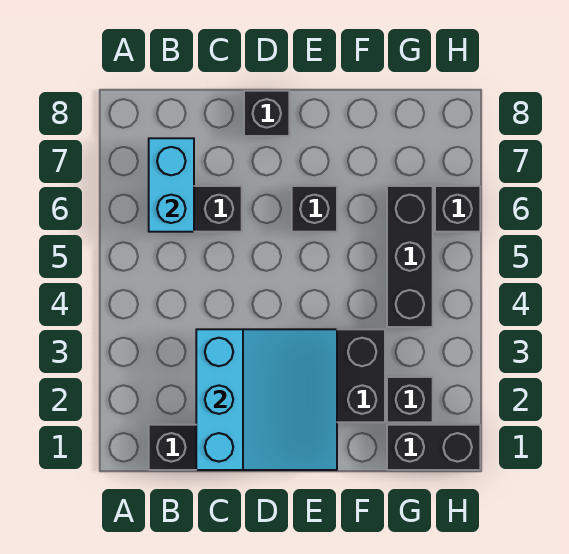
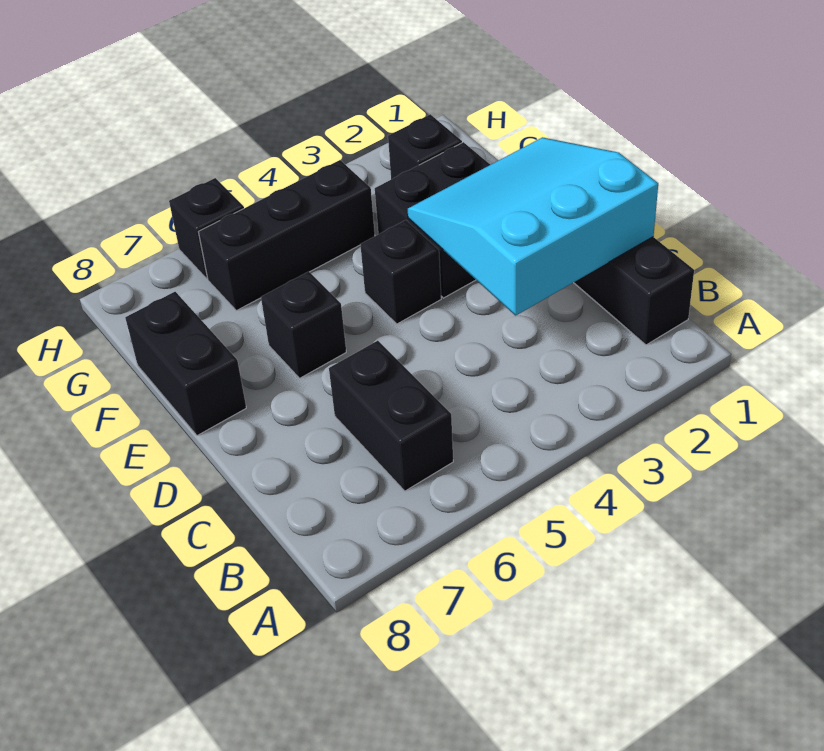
cyan brick B6:B7 level 2 -> none
black brick D8 level 1 -> black brick E4 level 1
black brick G1:H1 level 1 -> black brick E8:F8 level 1

